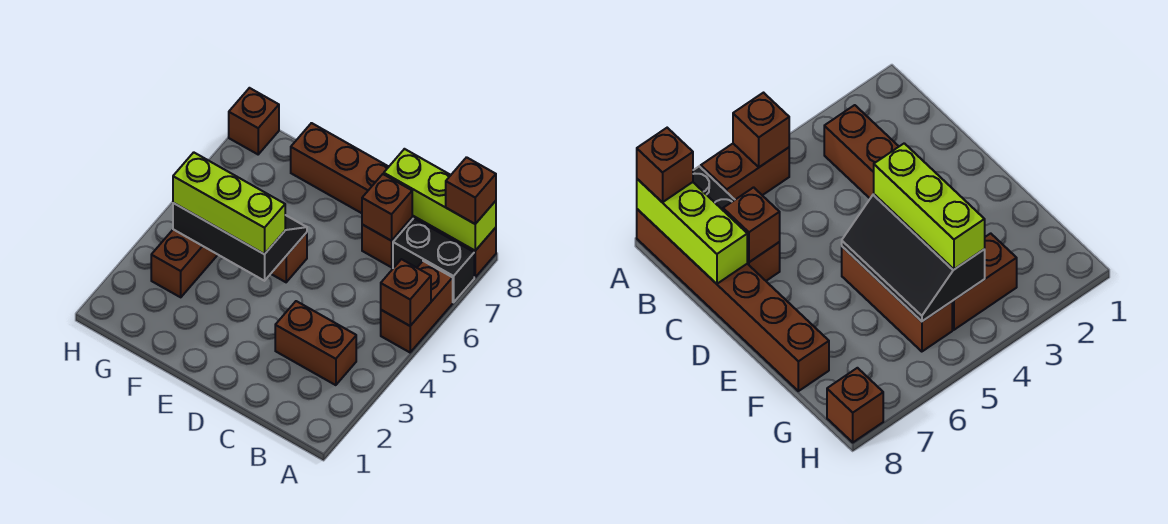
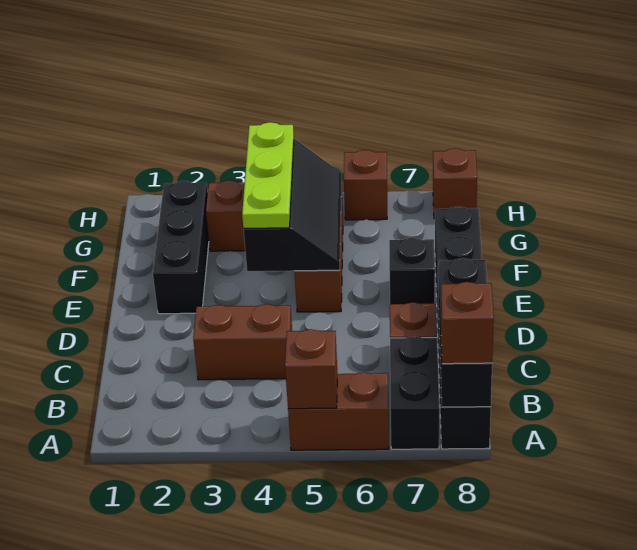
brown brick A8:F8 level 1 -> black brick A8:F8 level 1
lime brick A8:C8 level 2 -> black brick A8:C8 level 2
brown brick B3:C3 level 1 -> brown brick C3:C4 level 1
brown brick C7 level 2 -> brown brick H6 level 1
none -> black brick E2:G2 level 1
lime brick E4:G4 level 3 -> lime plate E4:G4 level 3
none -> black brick E7 level 1

